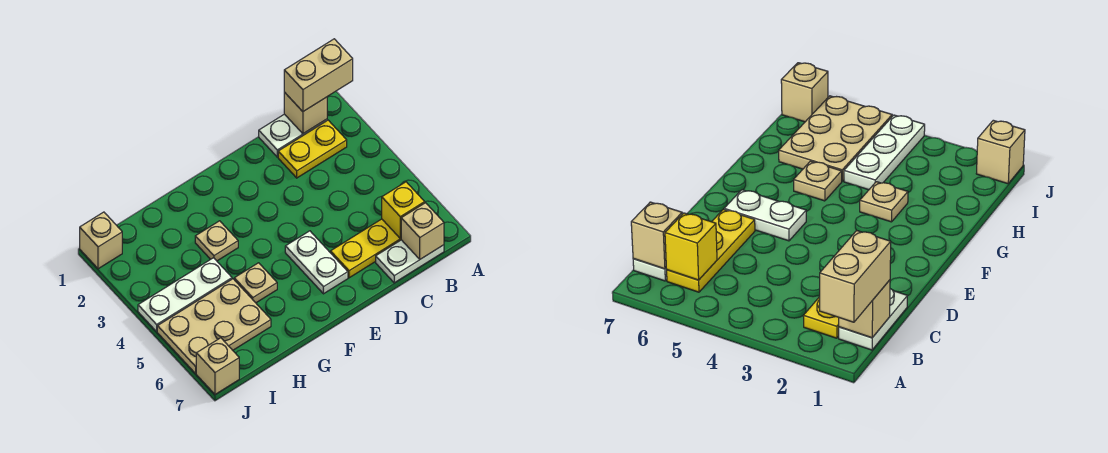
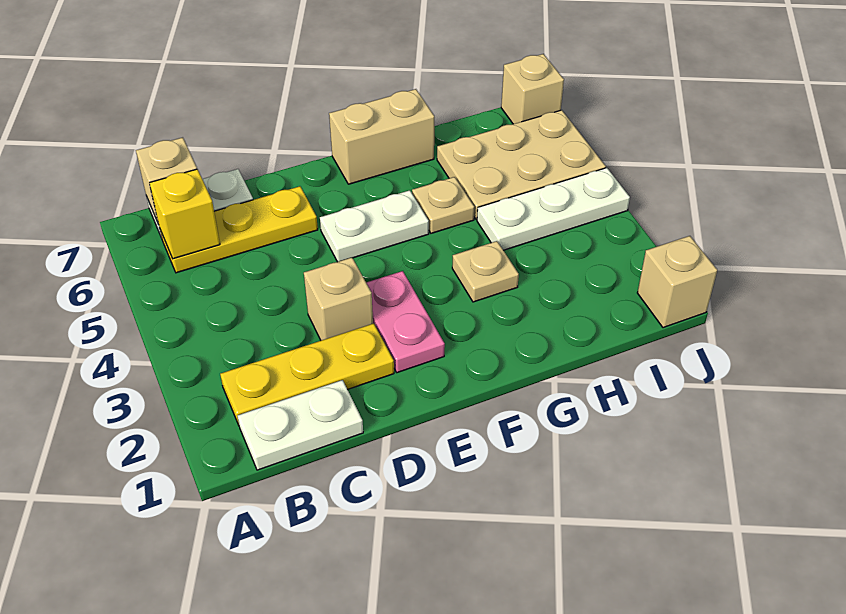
tan brick A1:B1 level 3 -> tan brick F7:G7 level 1
tan brick B1 level 2 -> tan brick D3 level 1
yellow plate B2:C2 level 1 -> yellow plate B2:D2 level 1
none -> pink plate E2:E3 level 1
white plate E5:E6 level 1 -> white plate E5:F5 level 1

